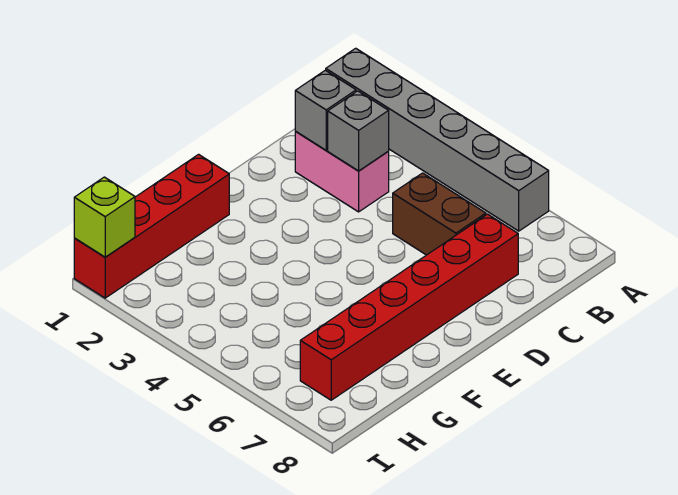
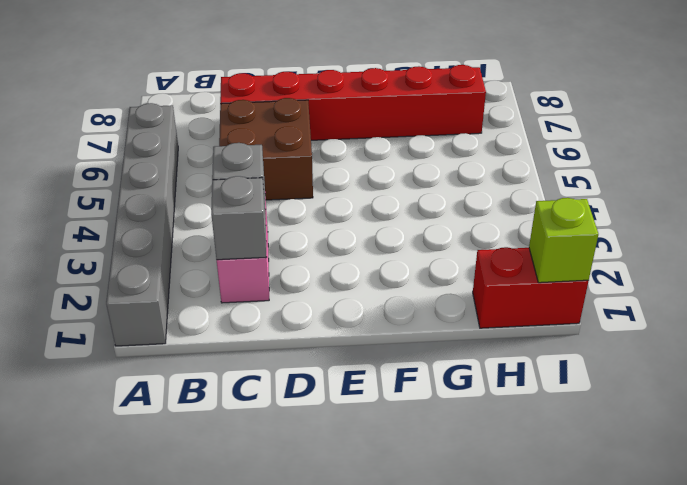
brown brick C5:C6 level 1 -> brown brick C5:D6 level 1
red brick F1:I1 level 1 -> red brick H1:I1 level 1

